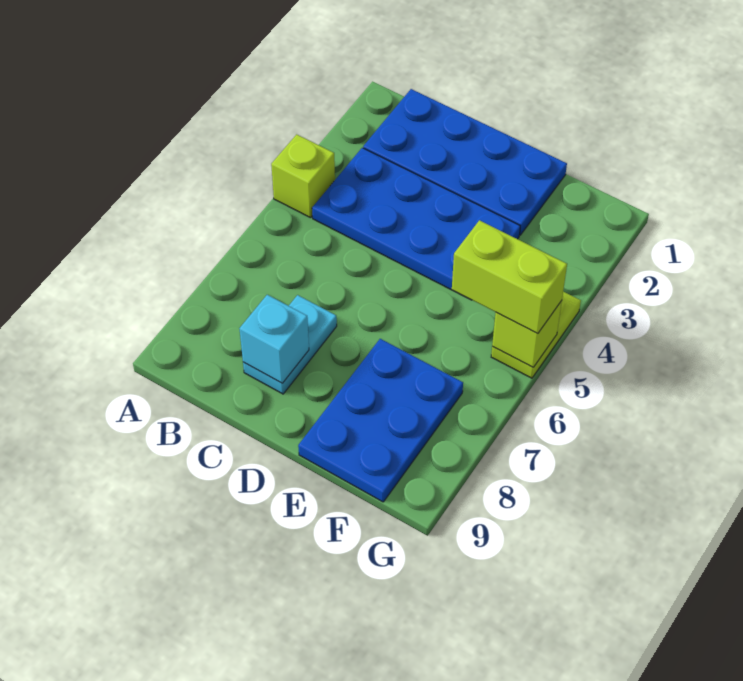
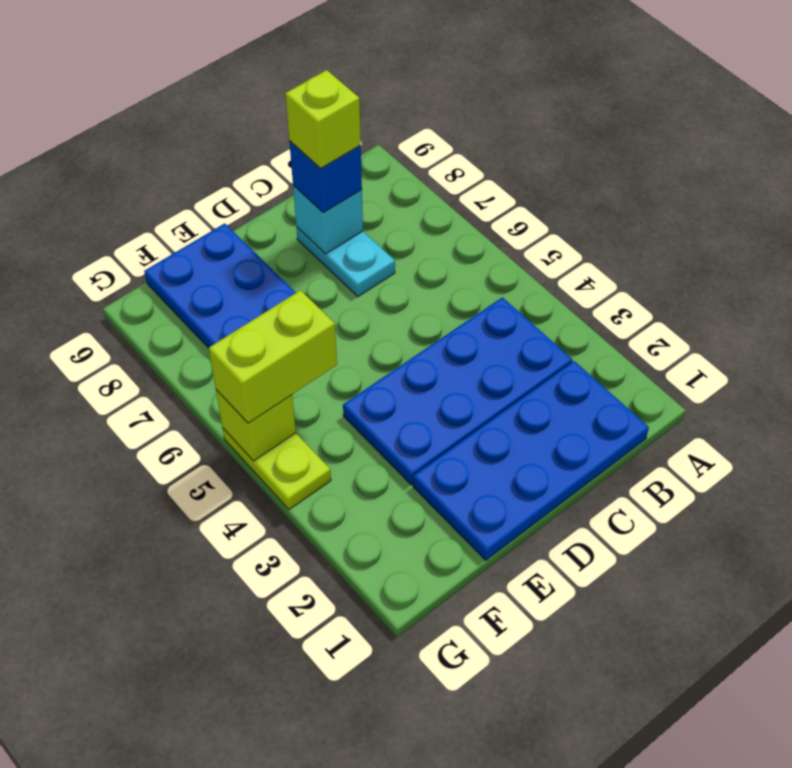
lime brick A4 level 1 -> lime brick C8 level 4
none -> blue brick C8 level 3

